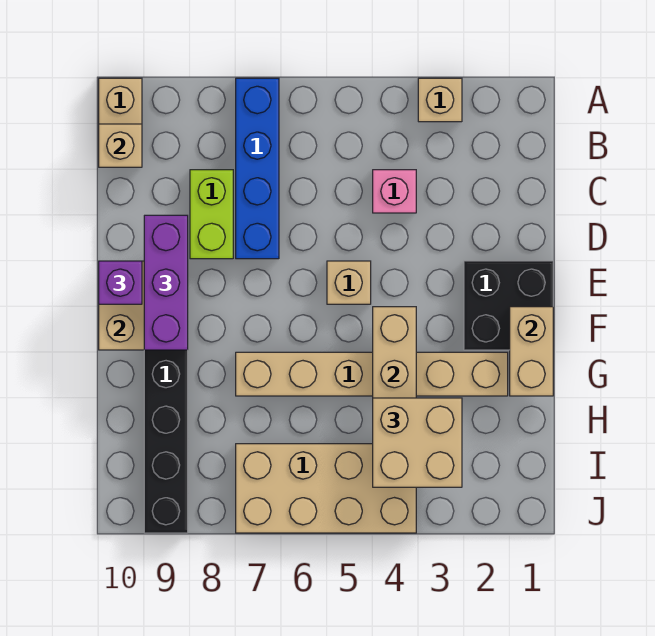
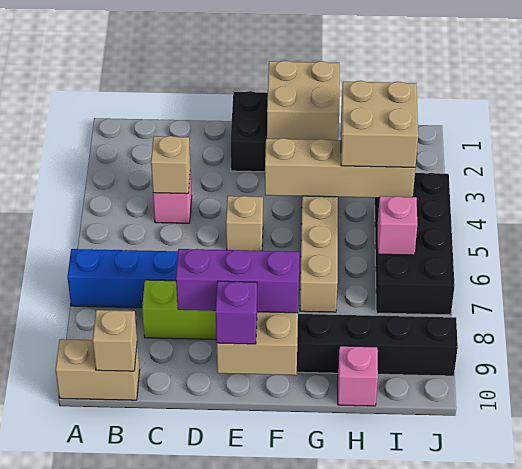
tan brick A3 level 1 -> tan brick C4 level 2
tan brick F1:G1 level 2 -> tan brick F1:G2 level 2
none -> pink brick H10 level 1
tan brick I4:J7 level 1 -> black brick I4:J7 level 1
none -> pink brick I6 level 2

